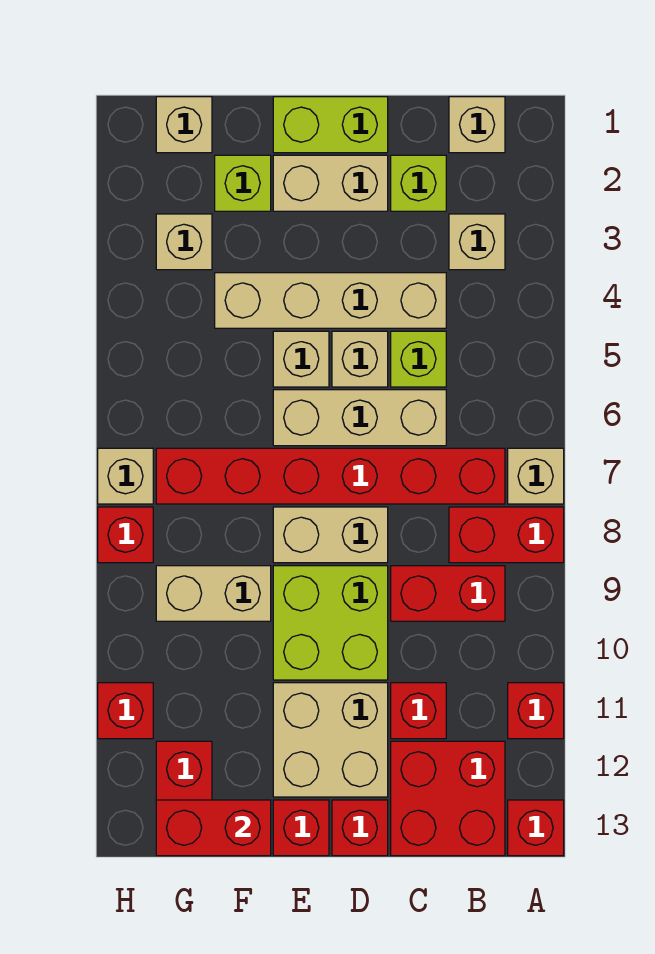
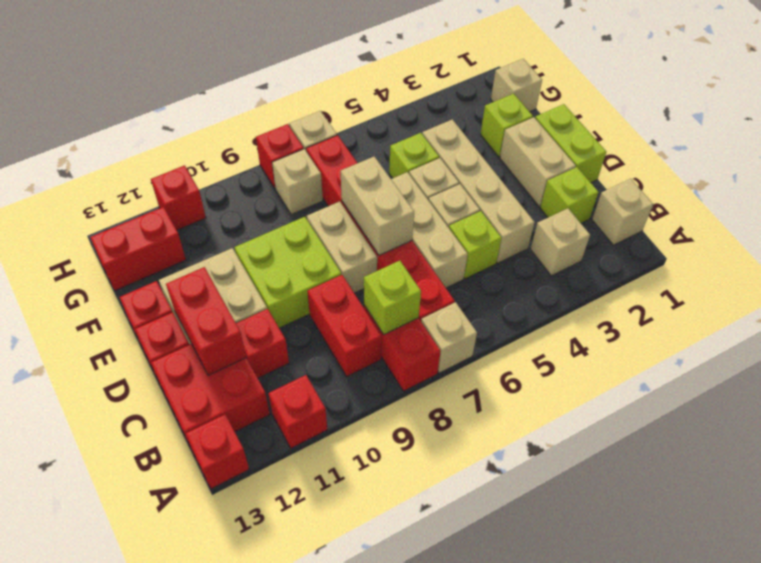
none -> lime brick B8 level 2
none -> lime brick F5 level 1
tan brick F9:G9 level 1 -> tan brick D7:E7 level 2
red brick F13:G13 level 2 -> red brick C12:D12 level 2
tan brick G3 level 1 -> tan brick G8 level 1

